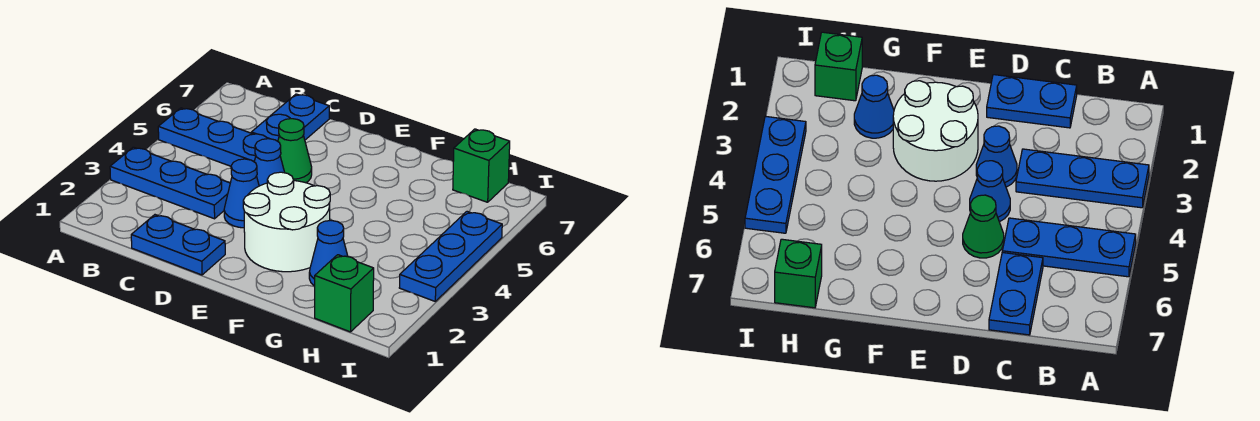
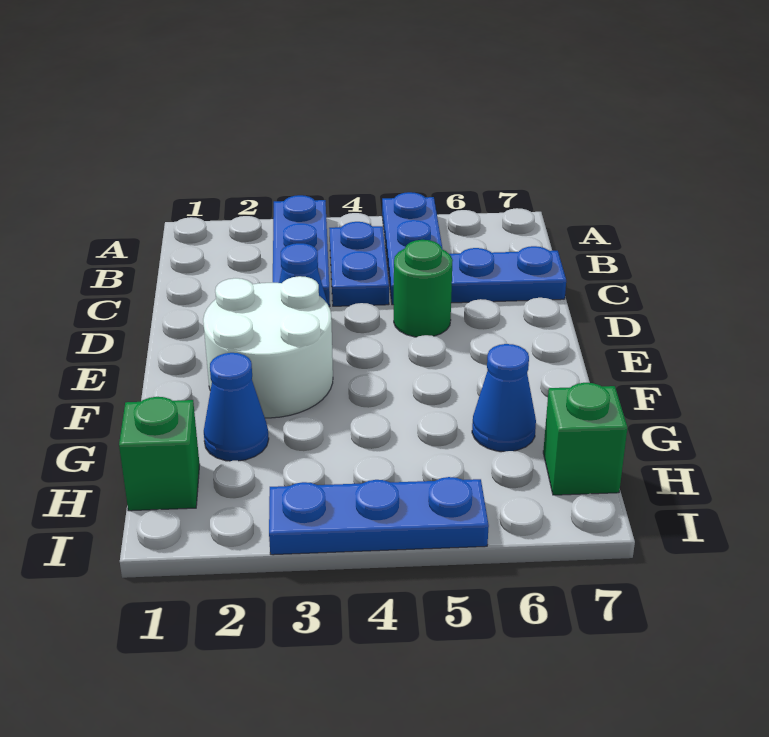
blue plate C1:D1 level 1 -> blue plate B4:C4 level 1
blue cone D4 level 1 -> blue cone G6 level 1
green cone D5 level 1 -> green round brick D5 level 1

